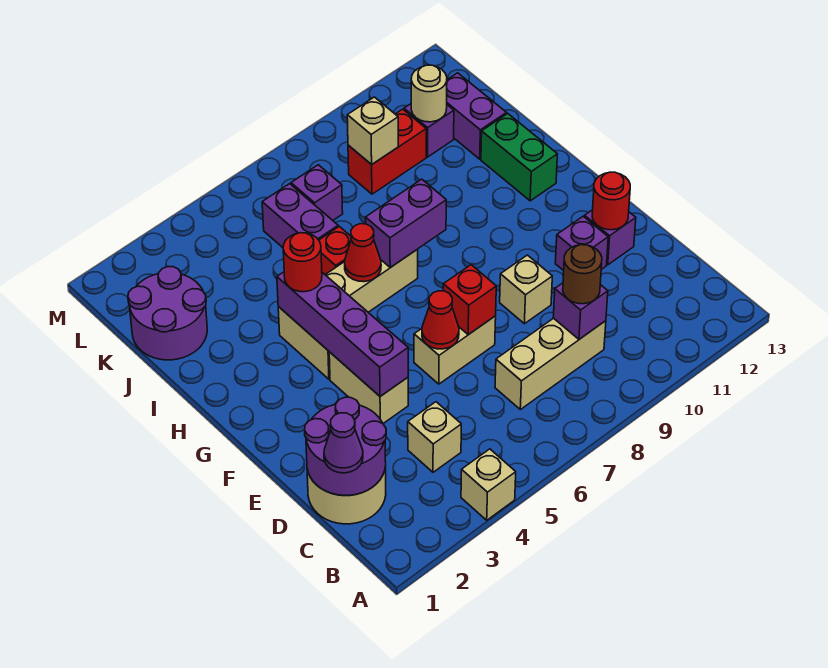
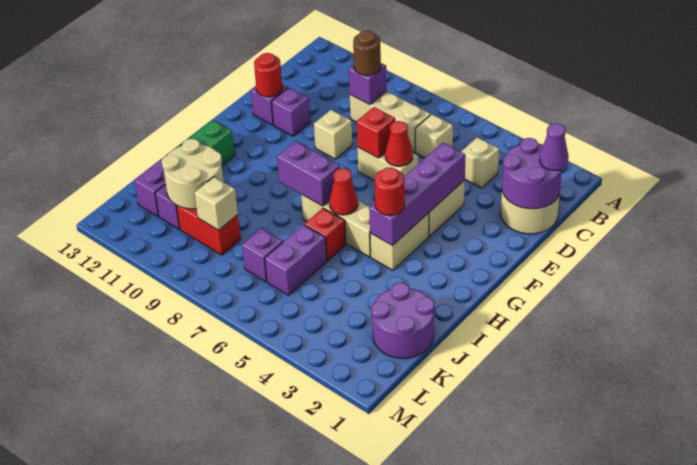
tan brick A4 level 1 -> tan brick C6 level 1
tan round brick K11 level 2 -> tan round brick J10:K11 level 2

